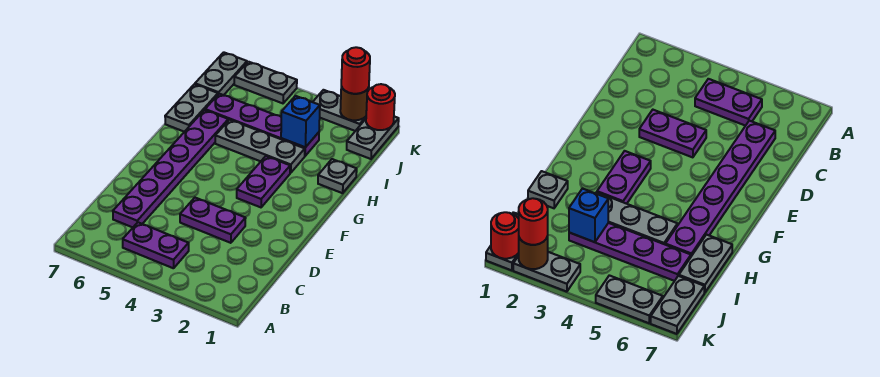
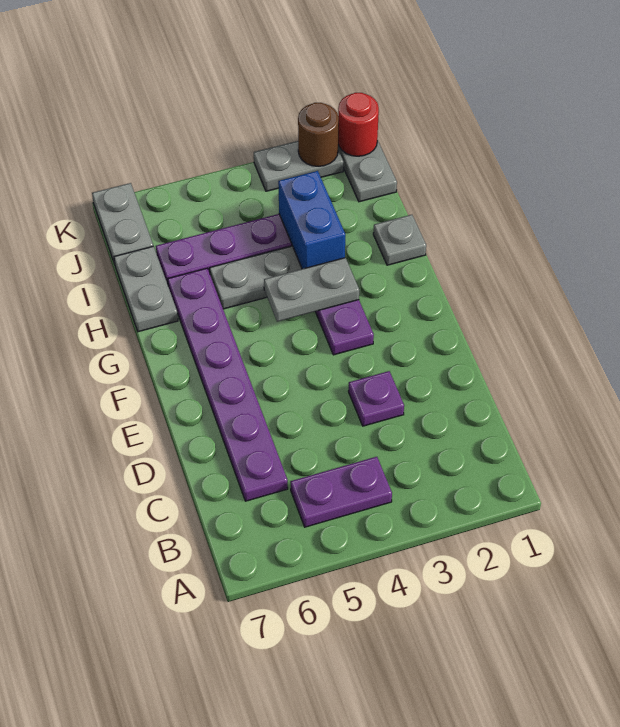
purple plate D3:D4 level 1 -> purple plate D3 level 1
blue brick I3 level 2 -> blue brick H3:I3 level 2
red round brick K2 level 3 -> none
grey plate K5:K6 level 1 -> grey plate G3:G4 level 2

